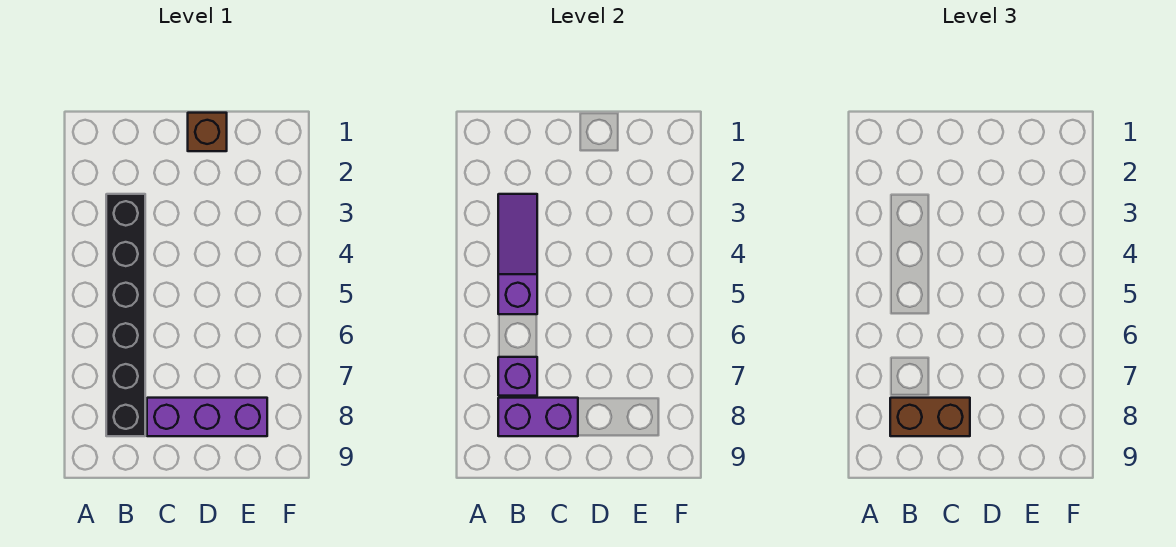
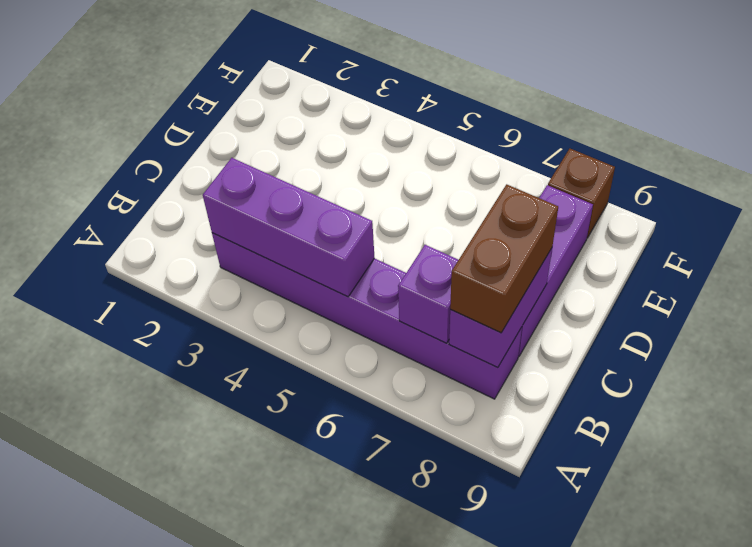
black brick B3:B8 level 1 -> purple brick B3:B8 level 1
purple slope B3:B5 level 2 top 5 -> purple brick B3:B5 level 2
brown brick D1 level 1 -> brown brick F8 level 1

